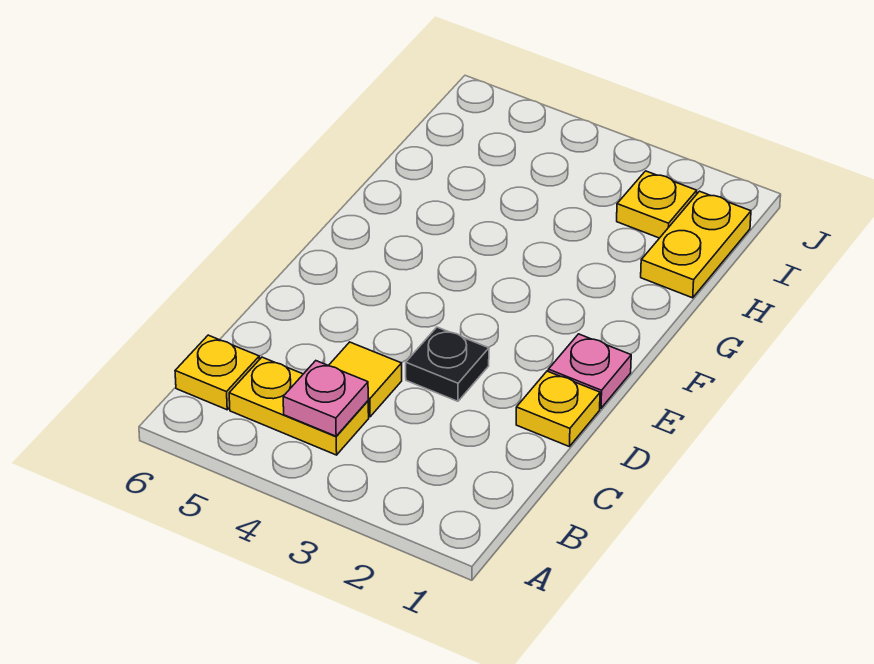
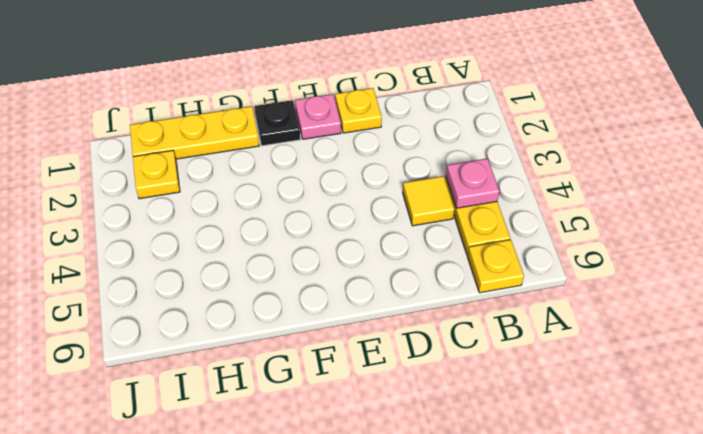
black plate D3 level 1 -> black plate F1 level 1
yellow plate H1:I1 level 1 -> yellow plate G1:I1 level 1

